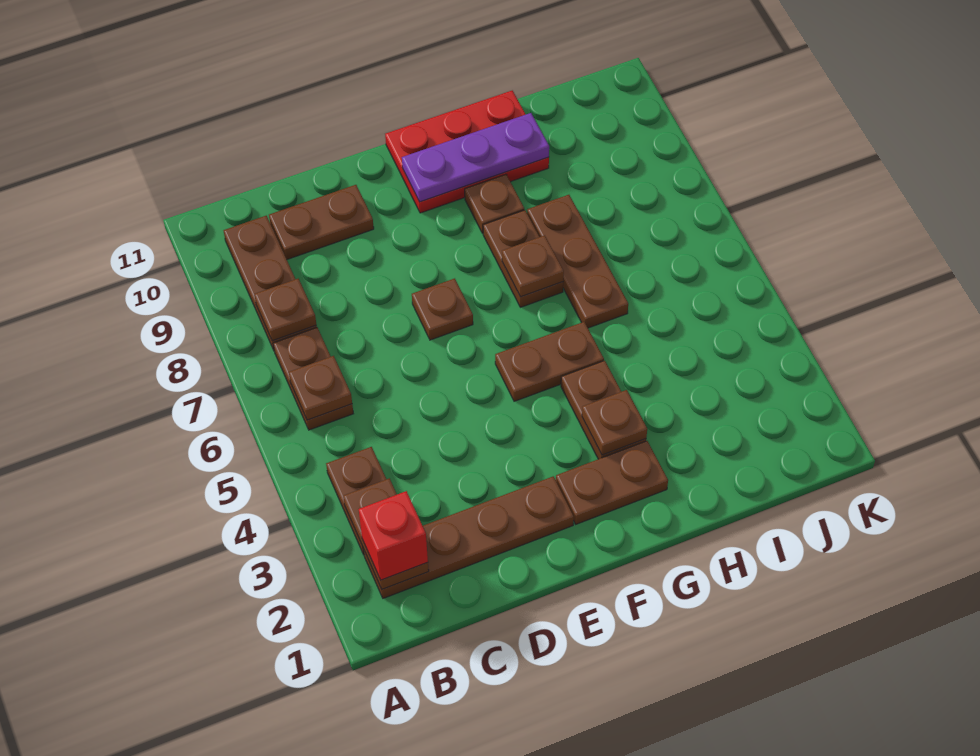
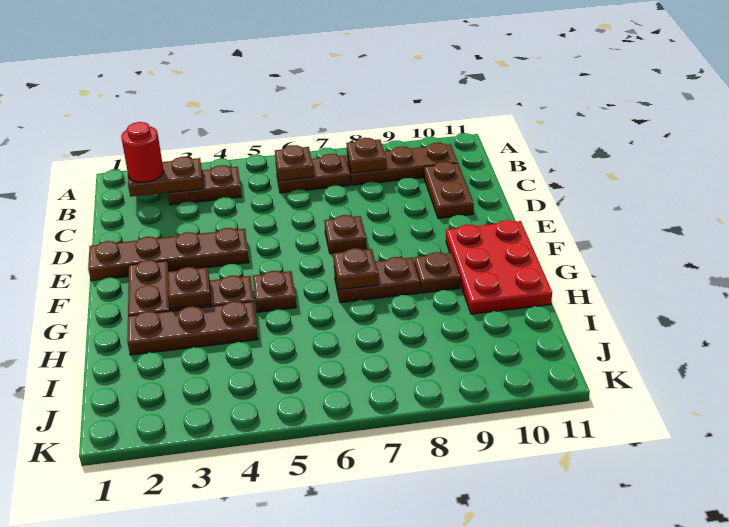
brown plate B2:E2 level 1 -> brown plate E1:E4 level 1
red brick B2 level 3 -> red round brick B2 level 3
brown plate F5:G5 level 1 -> brown plate G5 level 1
purple plate F10:H10 level 2 -> none
brown plate H6:H8 level 1 -> brown plate H2:H4 level 1

